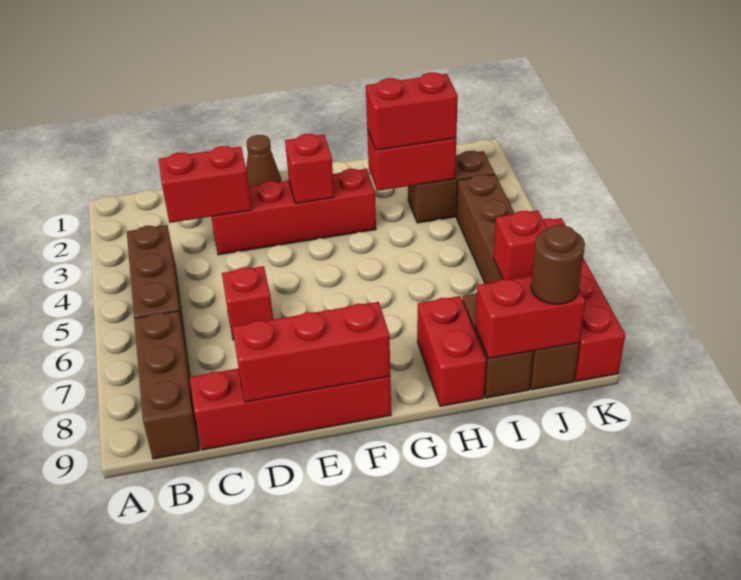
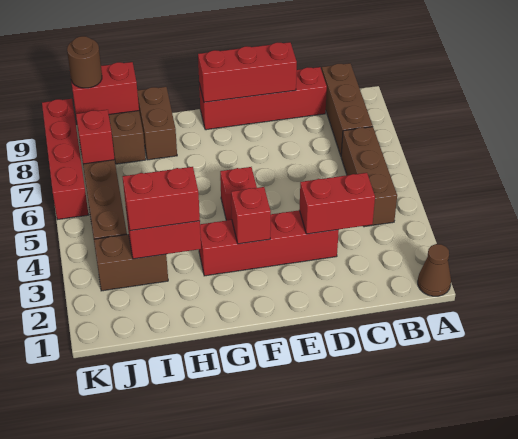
red brick D6 level 1 -> red brick F5 level 1
brown cone E1 level 1 -> brown cone A1 level 1
red brick H8:H9 level 1 -> brown brick H8:H9 level 1

